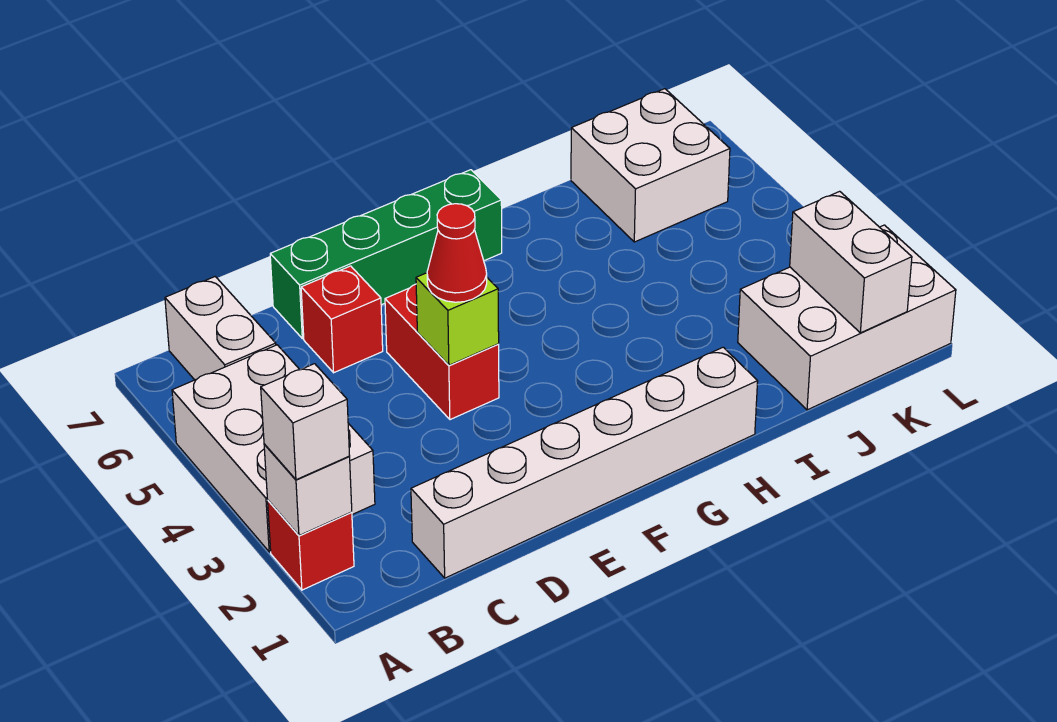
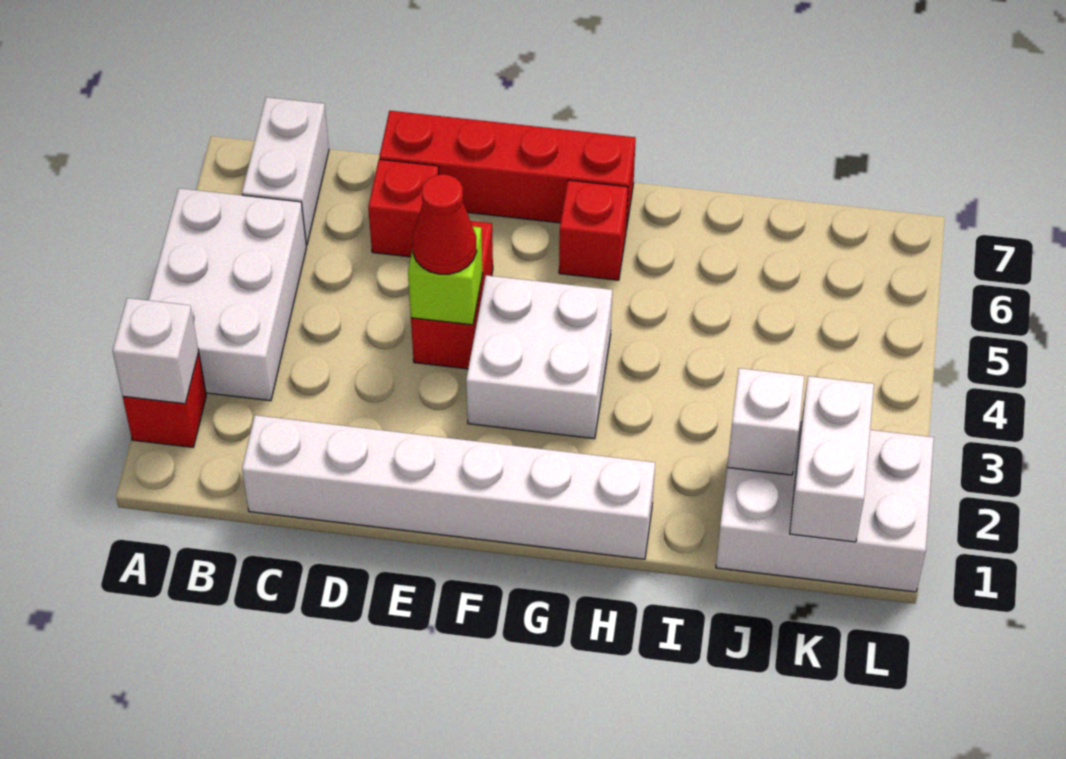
white brick A2 level 3 -> white brick J2 level 2
green brick D7:G7 level 1 -> red brick D7:G7 level 1
none -> red brick G6 level 1
white brick J6:K7 level 1 -> white brick F3:G4 level 1

